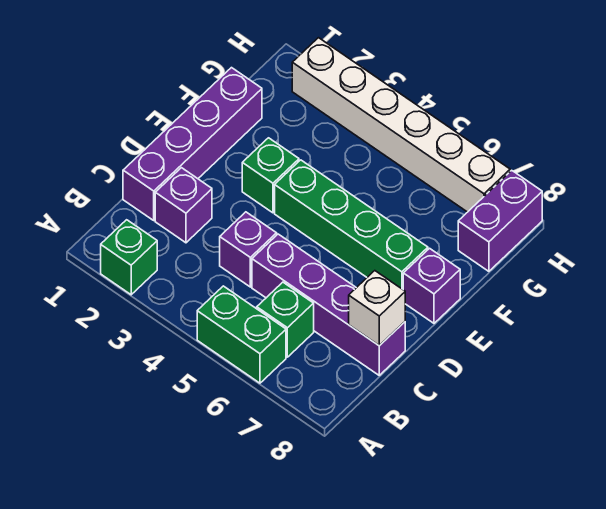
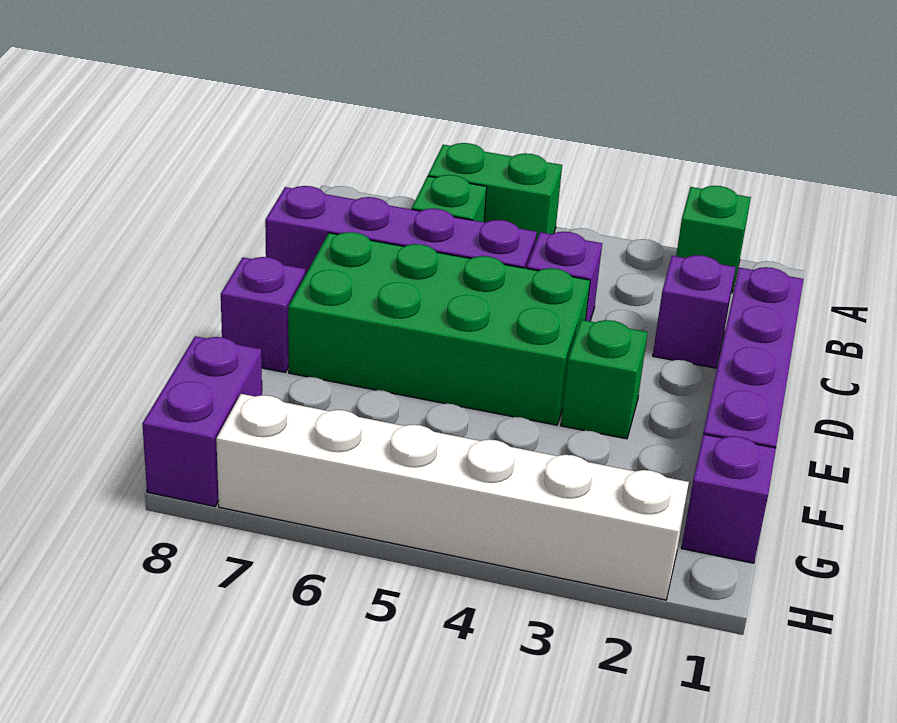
white brick C8 level 2 -> none
green brick E4:E7 level 1 -> green brick D4:E7 level 1
none -> purple brick G1 level 1

